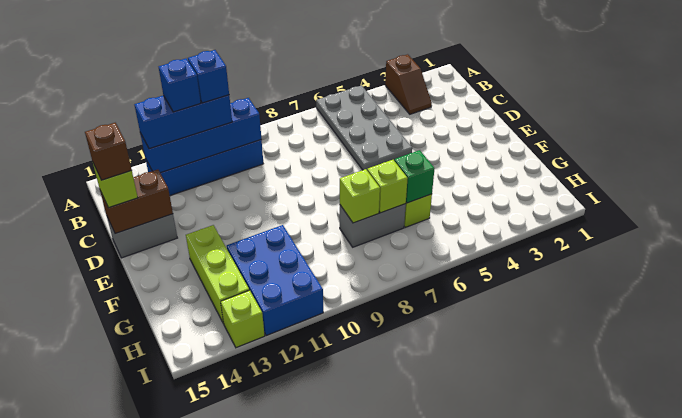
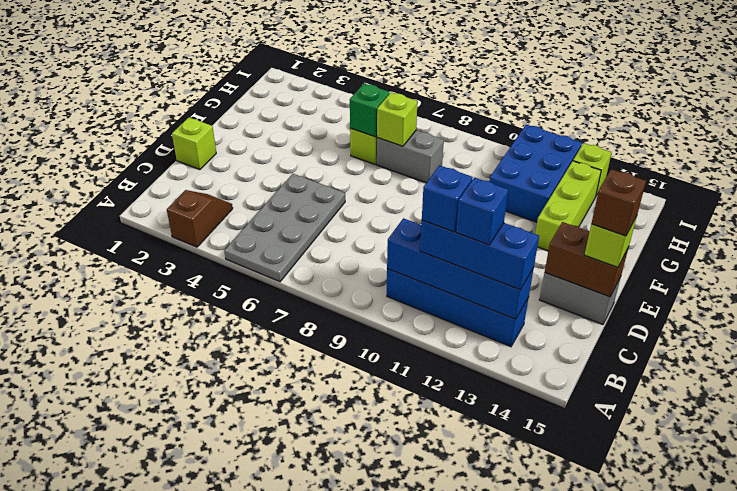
lime brick G8 level 2 -> lime brick D1 level 1

